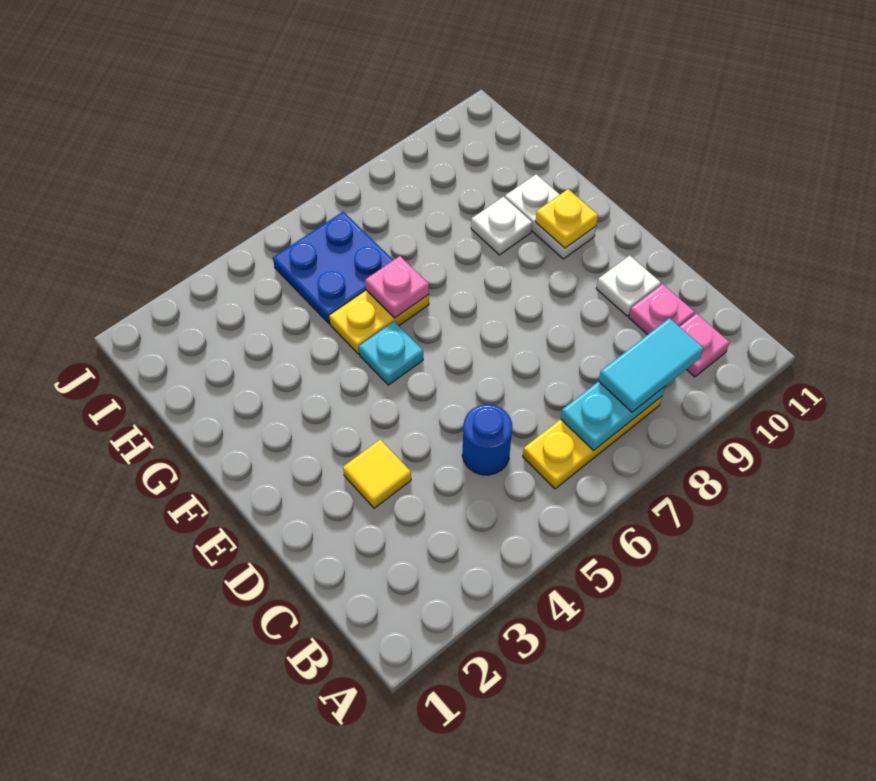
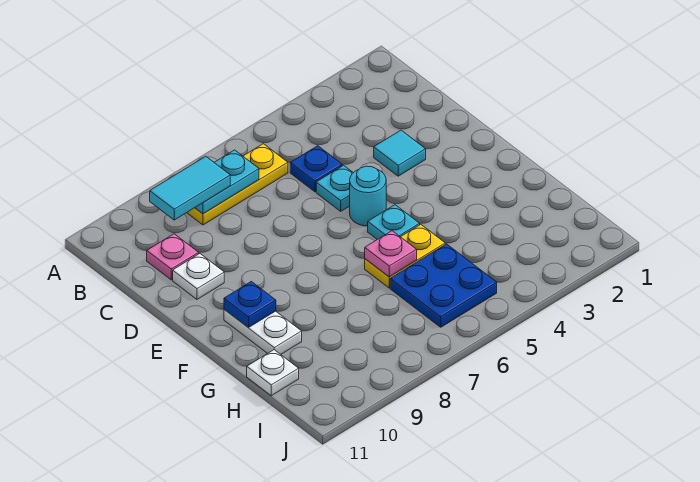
pink plate B10 level 1 -> none
blue round brick C5 level 1 -> blue plate C5 level 1
yellow tile D3 level 1 -> cyan tile D3 level 1
none -> cyan plate D5 level 1
none -> cyan round brick E5 level 1
yellow plate F10 level 2 -> blue plate F10 level 2
white plate G9 level 1 -> white plate H11 level 1

